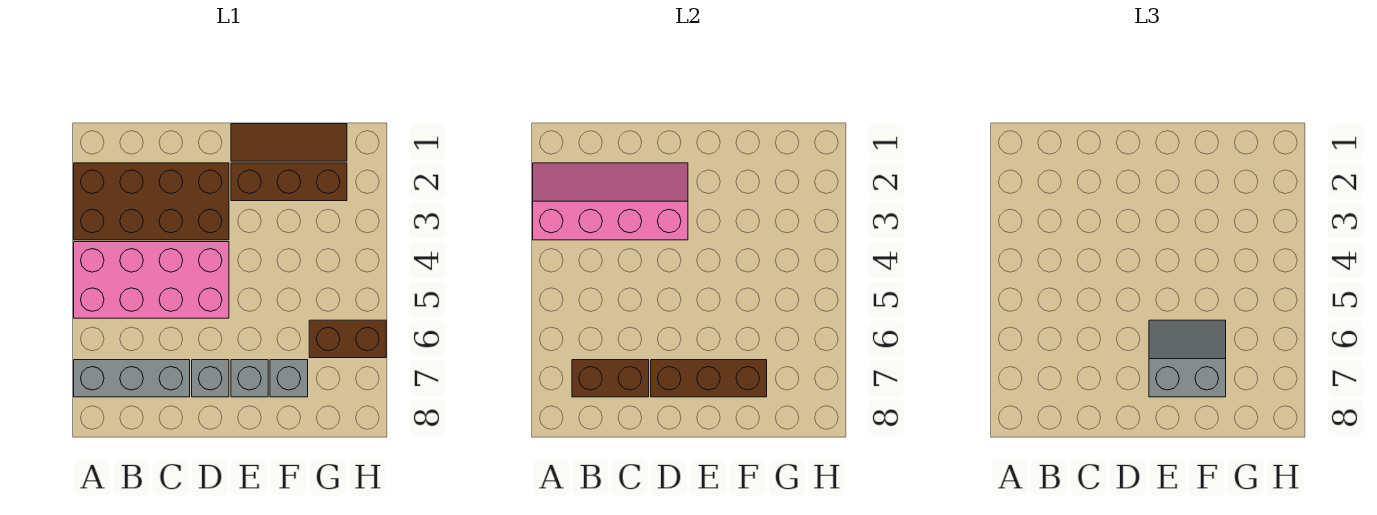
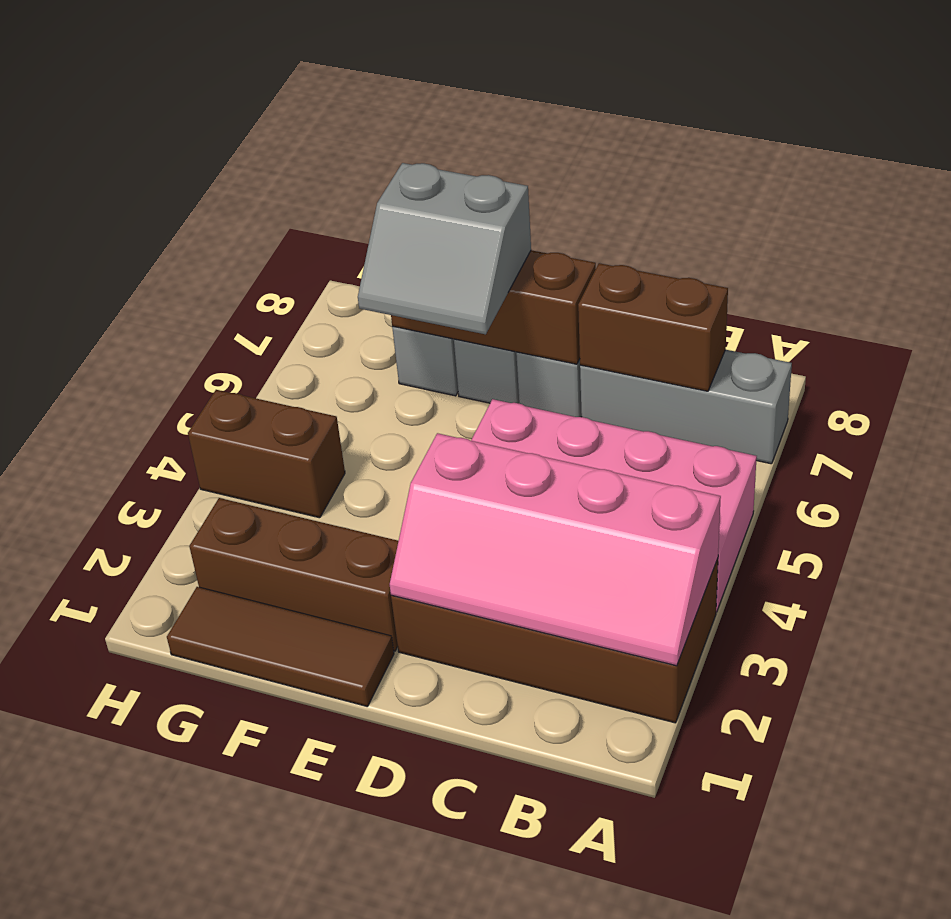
brown brick G6:H6 level 1 -> brown brick G4:H4 level 1

